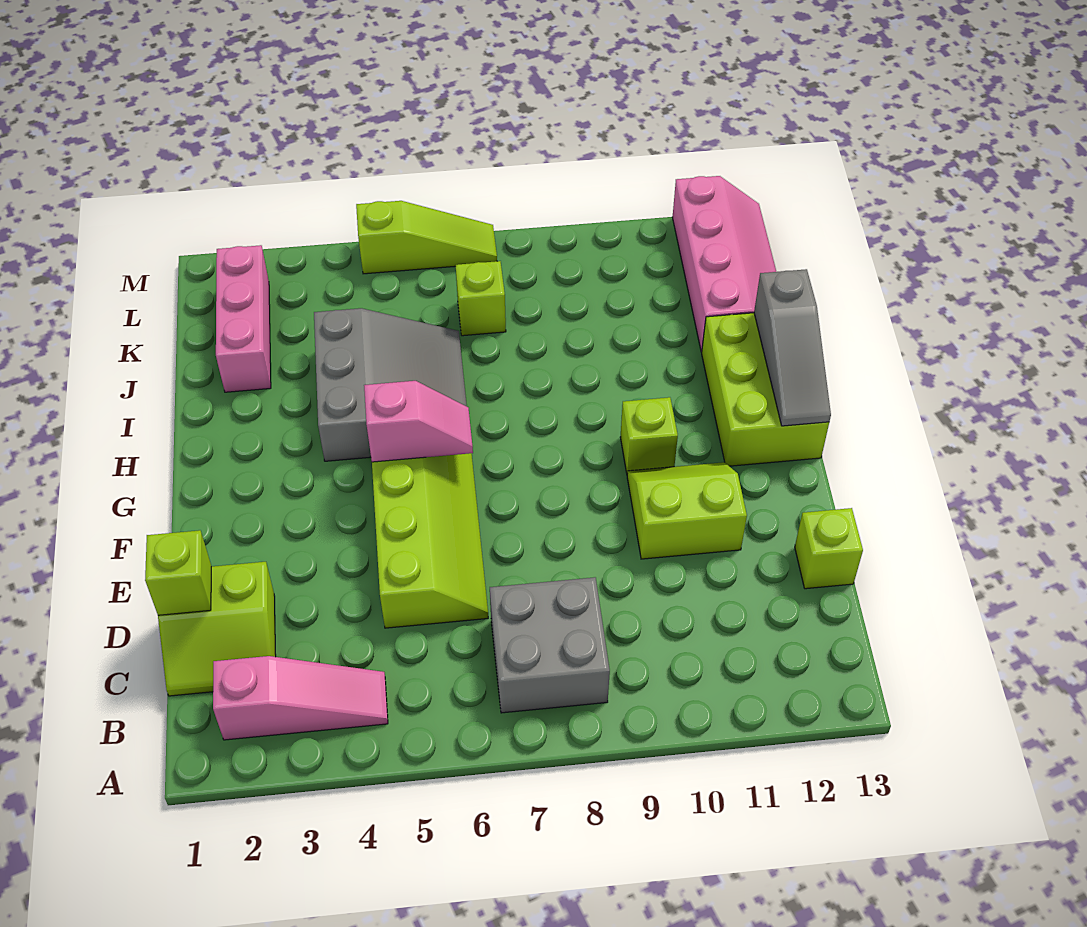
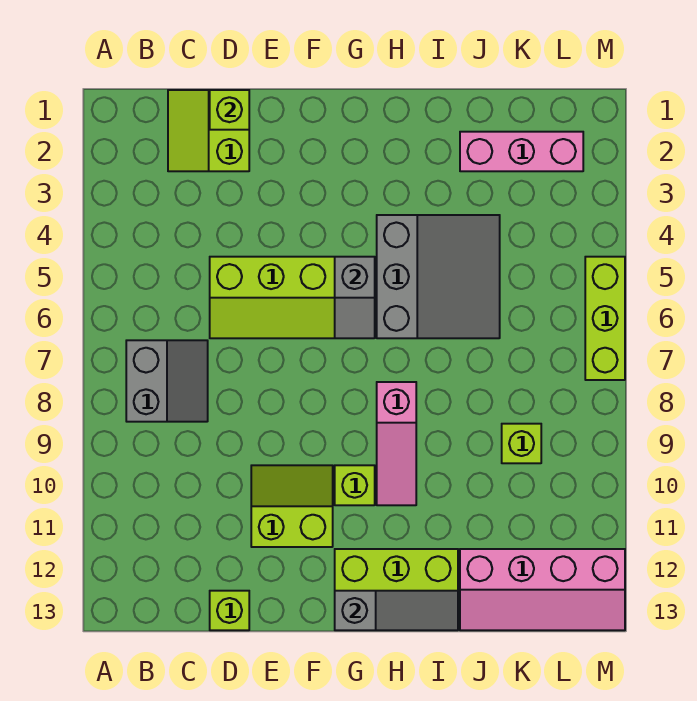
pink slope B2:B4 level 1 top 2 -> pink slope H8:H10 level 1 top 8
grey brick B7:C8 level 1 -> grey slope B7:C8 level 1 top B
lime slope E10:F11 level 1 top E -> lime slope E10:F11 level 1 top 11
pink slope G5:G6 level 2 top 5 -> grey slope G5:G6 level 2 top 5
grey slope G13:I13 level 2 top I -> grey slope G13:I13 level 2 top G
grey slope H4:J6 level 1 top 4 -> grey slope H4:J6 level 1 top H
lime brick K7 level 1 -> lime brick K9 level 1
lime slope M5:M7 level 1 top 5 -> lime brick M5:M7 level 1

